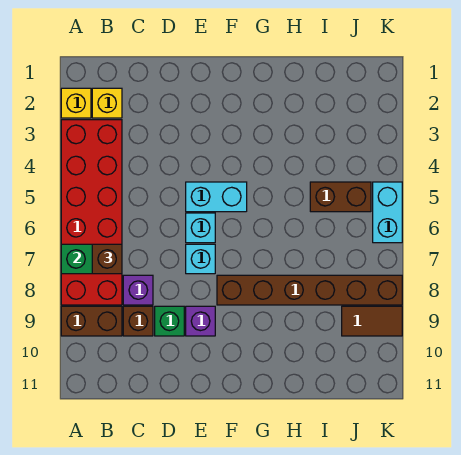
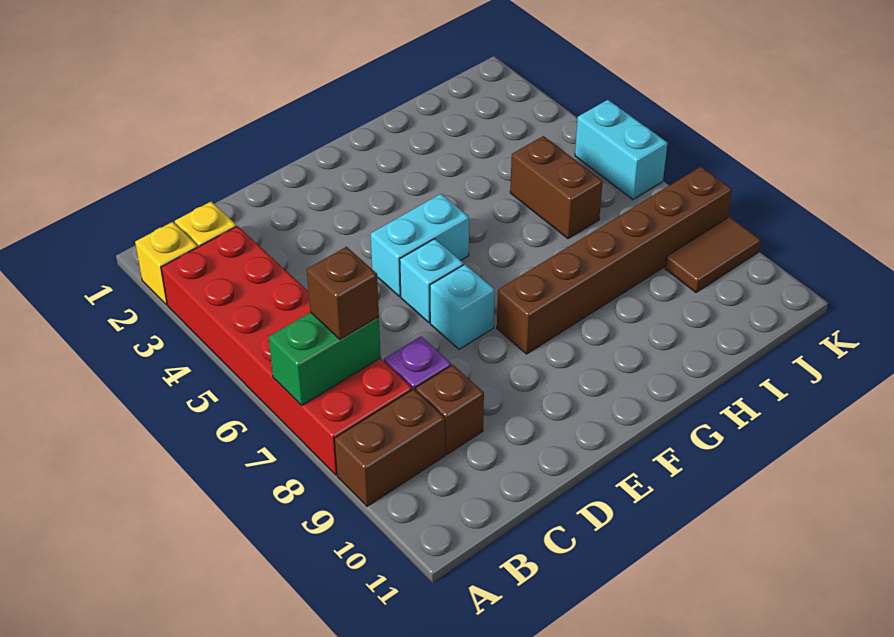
green brick D9 level 1 -> none
purple brick E9 level 1 -> none
brown brick I5:J5 level 1 -> brown brick I5:I6 level 1

